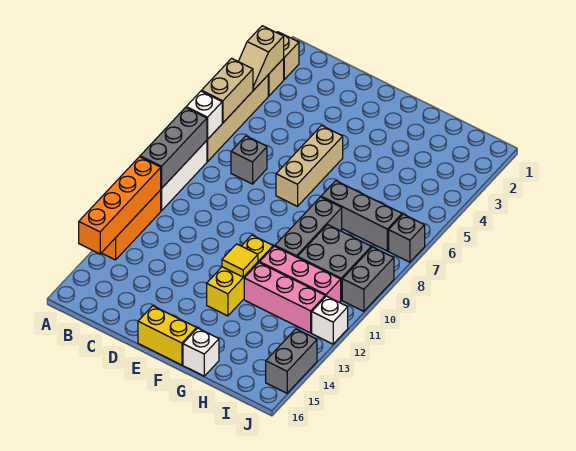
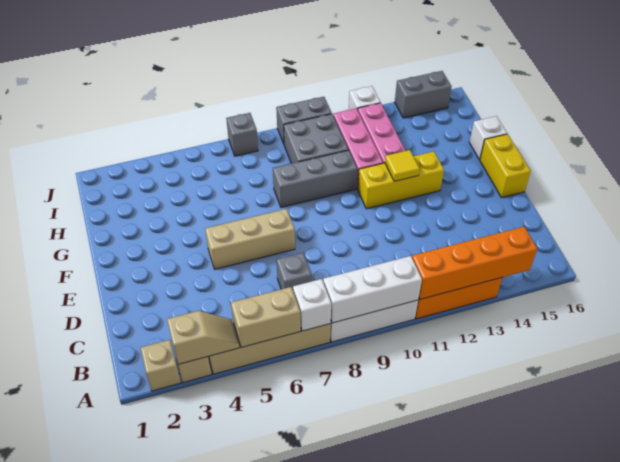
grey brick A8:A10 level 2 -> white brick A8:A10 level 2
grey brick G7:I7 level 1 -> none

